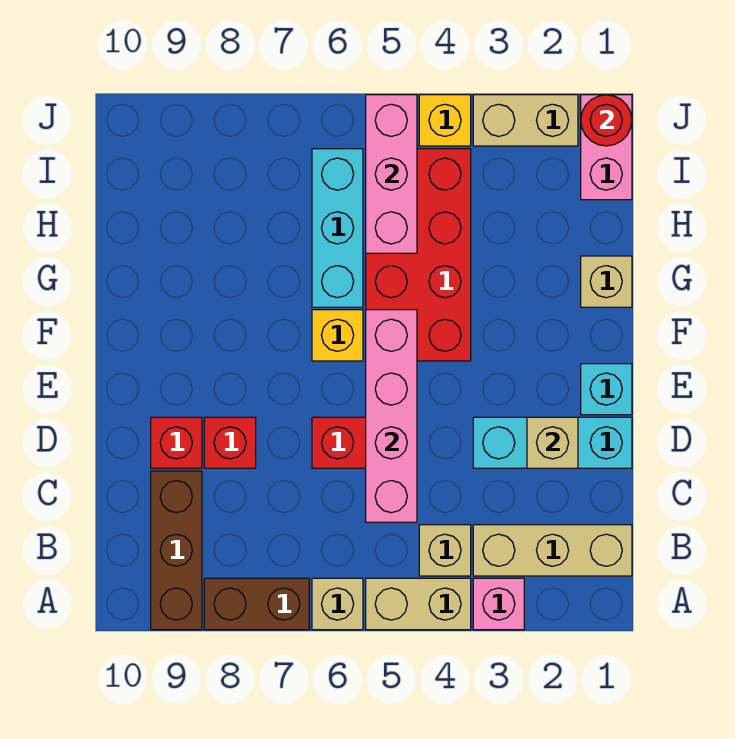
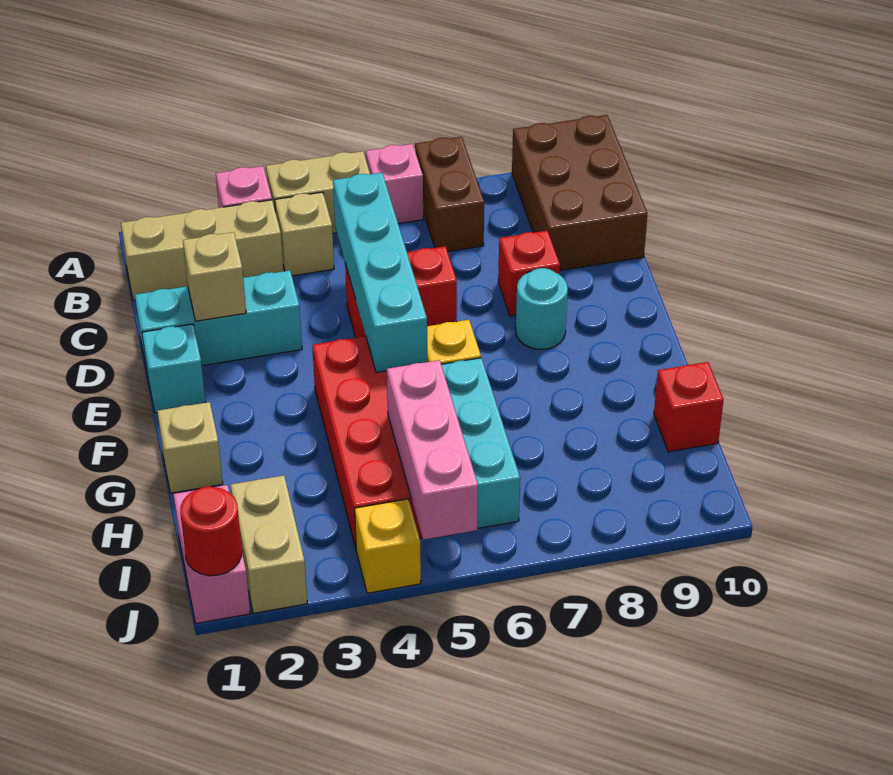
tan brick A6 level 1 -> pink brick A6 level 1
brown brick A7:A8 level 1 -> brown brick A7:B7 level 1
brown brick A9:C9 level 1 -> brown brick A9:C10 level 1
pink brick C5:F5 level 2 -> cyan brick C5:F5 level 2
red brick D9 level 1 -> red brick H10 level 1
none -> cyan round brick E8 level 1
tan brick J2:J3 level 1 -> tan brick I2:J2 level 1

